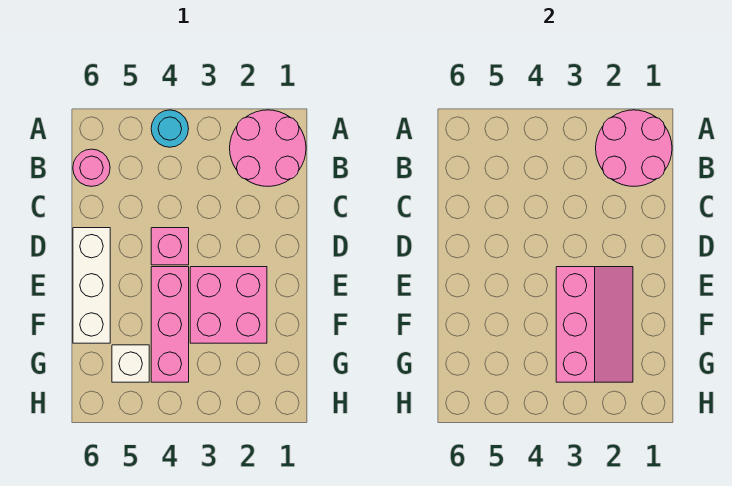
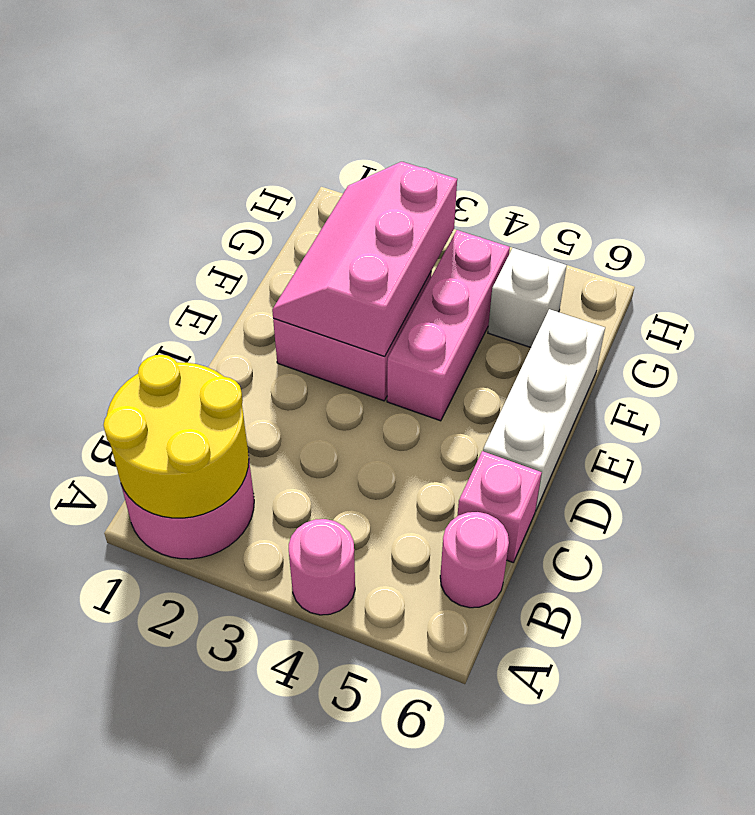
pink round brick A1:B2 level 2 -> yellow round brick A1:B2 level 2
cyan round brick A4 level 1 -> pink round brick A4 level 1
pink brick D4 level 1 -> pink brick C6 level 1

